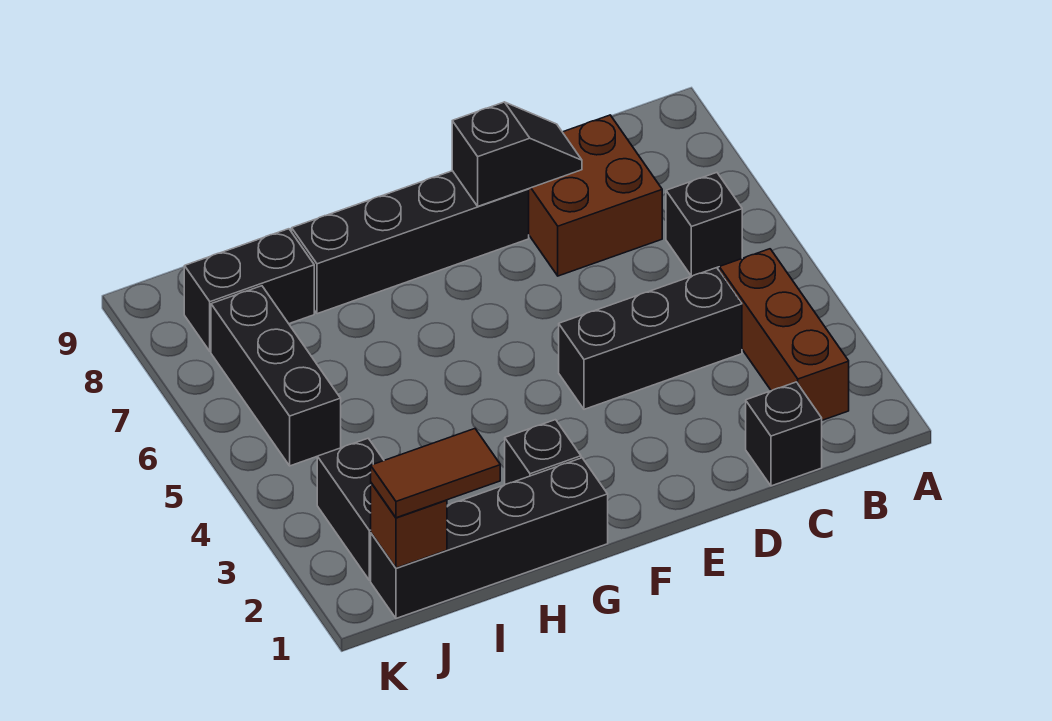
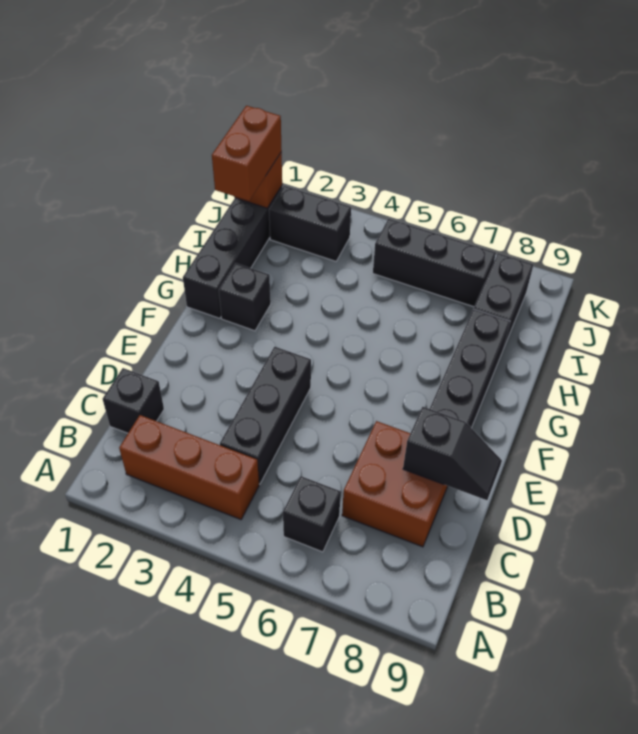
black slope D8:E8 level 2 top E -> black slope D8:D9 level 2 top 8
brown tile I1:J1 level 3 -> brown brick I1:J1 level 3

